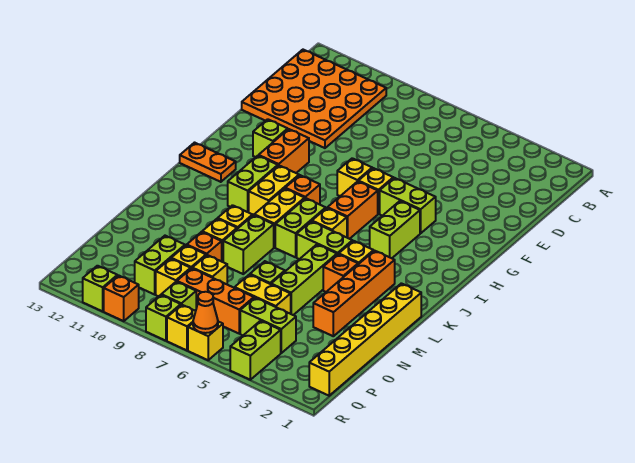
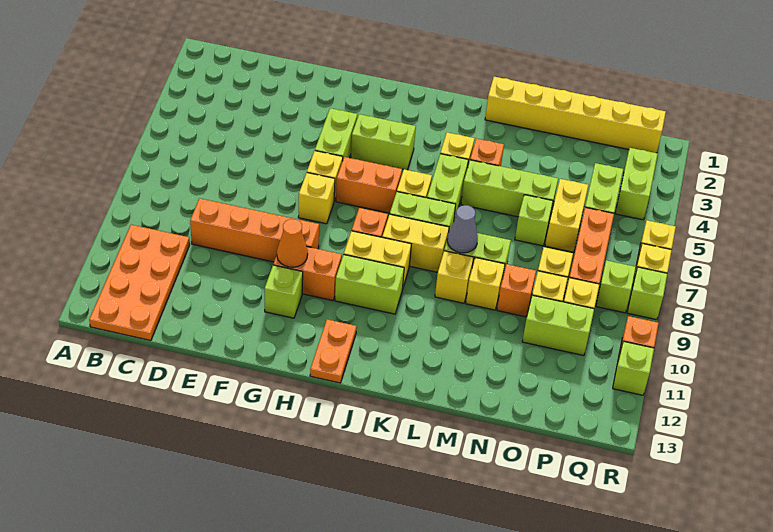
orange plate B10:E13 level 1 -> orange plate B10:C13 level 1
orange brick K3:N3 level 1 -> orange brick D9:G9 level 1
none -> grey cone L8 level 2
lime brick Q4:R4 level 1 -> lime brick Q3:Q4 level 1
orange cone R6 level 2 -> orange cone G10 level 2

